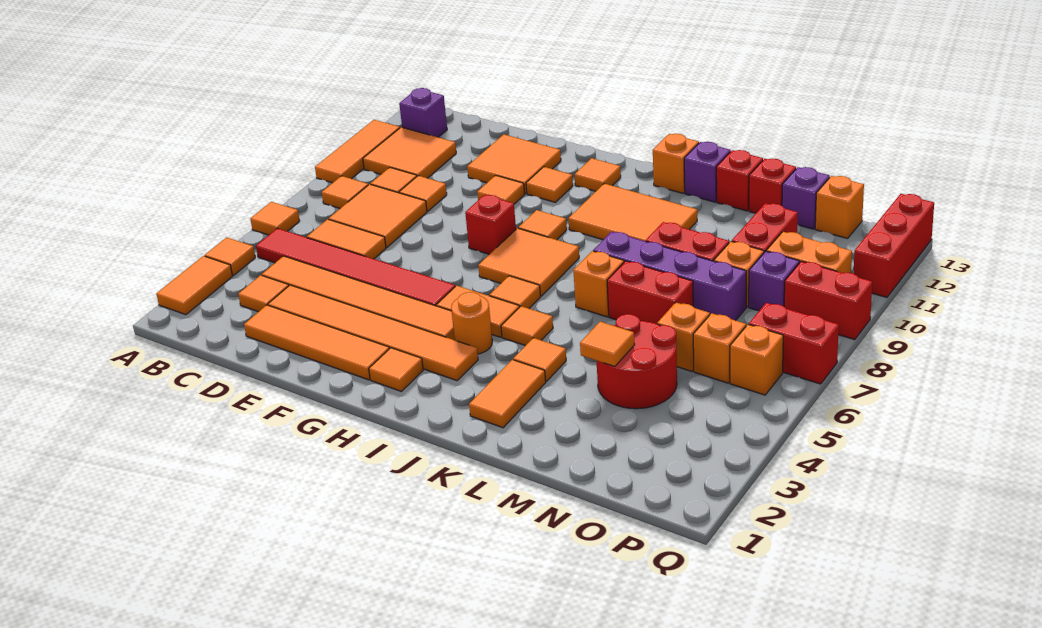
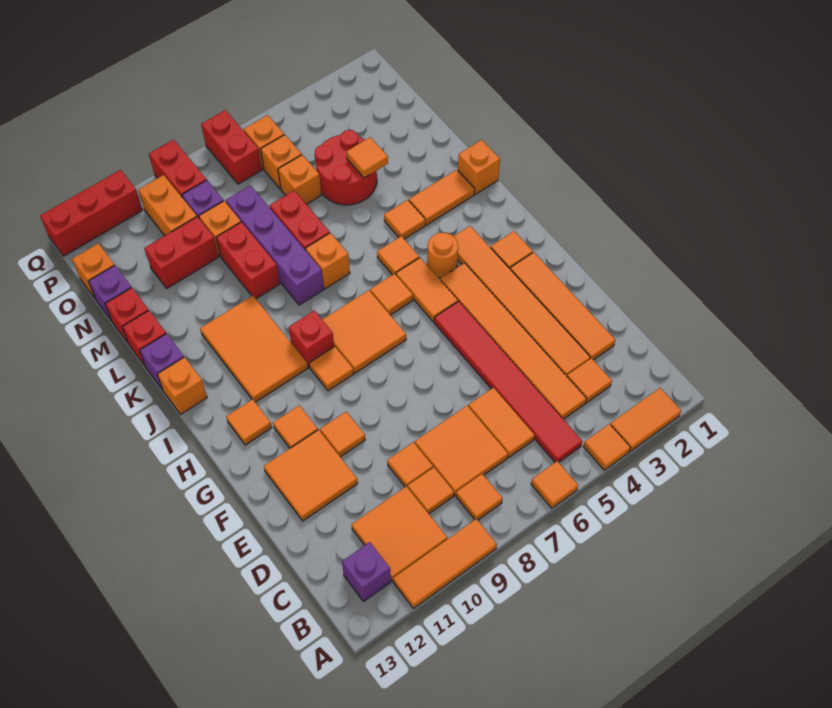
red brick G8 level 1 -> red brick I9 level 1
none -> orange brick K1 level 1

